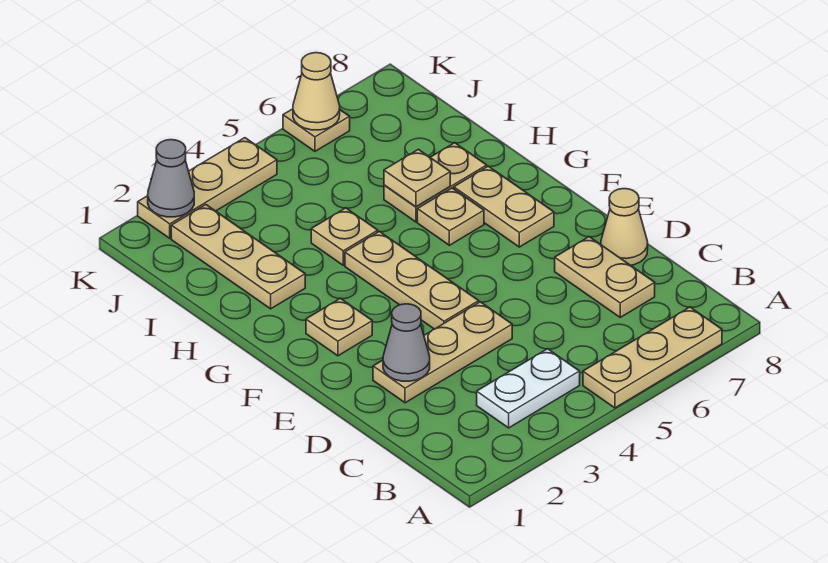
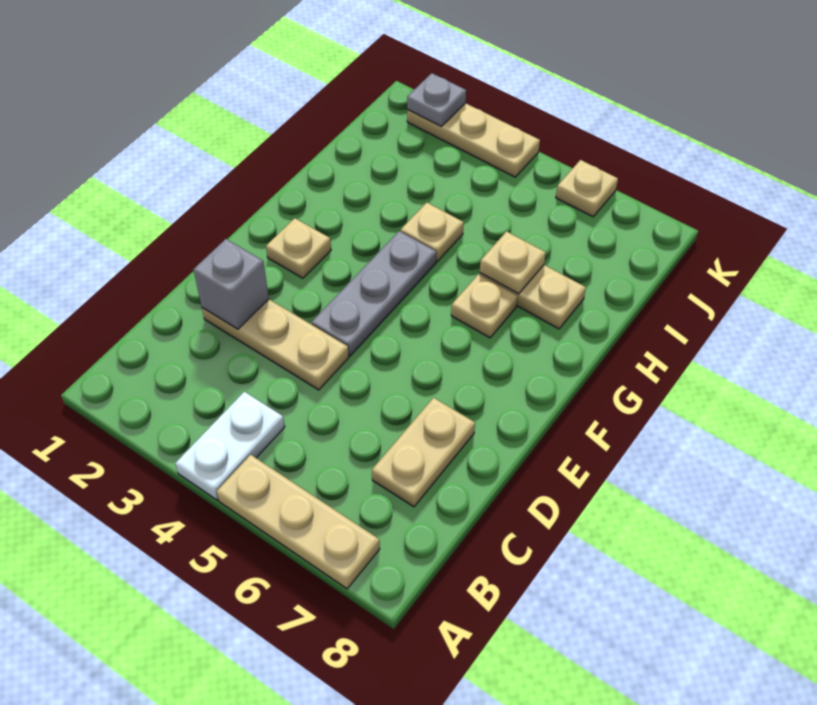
white plate B3:B4 level 1 -> white plate A4:B4 level 1
grey cone D2 level 2 -> grey brick D2 level 2
tan cone D8 level 1 -> none
tan plate E4:G4 level 1 -> grey plate E4:G4 level 1
tan plate F7:G7 level 1 -> none
tan plate H2:J2 level 1 -> none
grey cone K2 level 2 -> grey plate K2 level 2
tan cone K6 level 2 -> none

